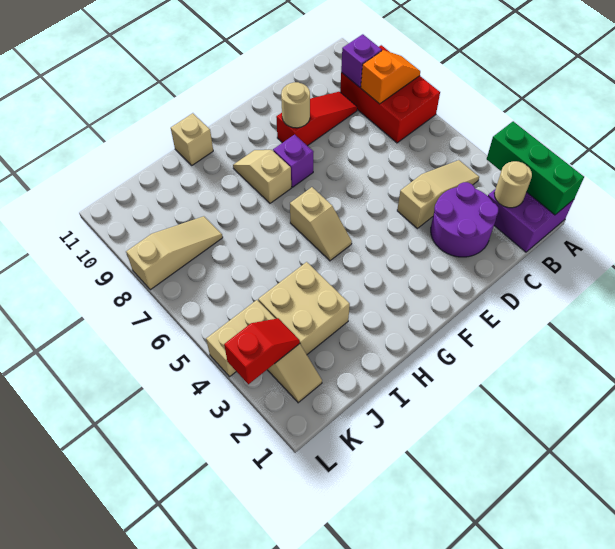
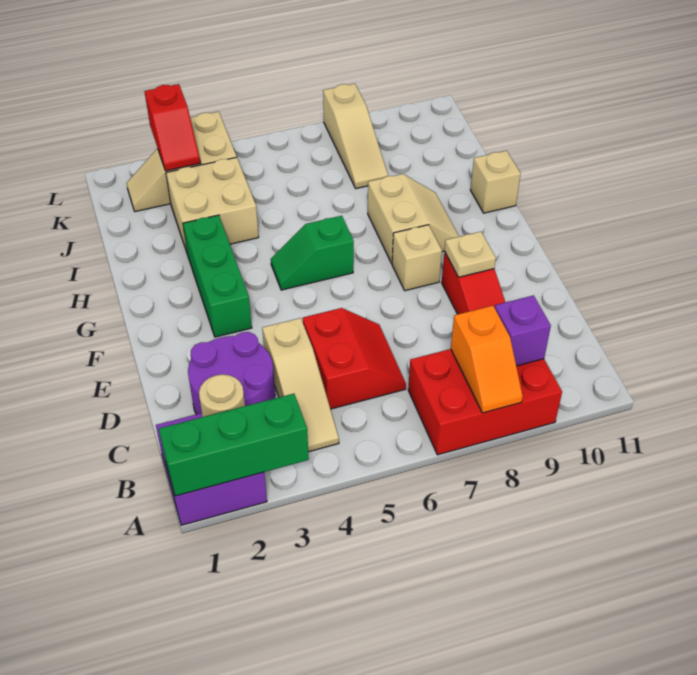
none -> red slope C5:D6 level 1 top 5
tan round brick E9 level 2 -> tan plate E9 level 2
none -> green brick F3:H3 level 1
purple brick F8 level 1 -> tan brick F8 level 1
tan slope G5:G6 level 1 top 6 -> green slope G5:G6 level 1 top 6
tan slope G8:G9 level 1 top 8 -> tan slope G8:H9 level 1 top 8

